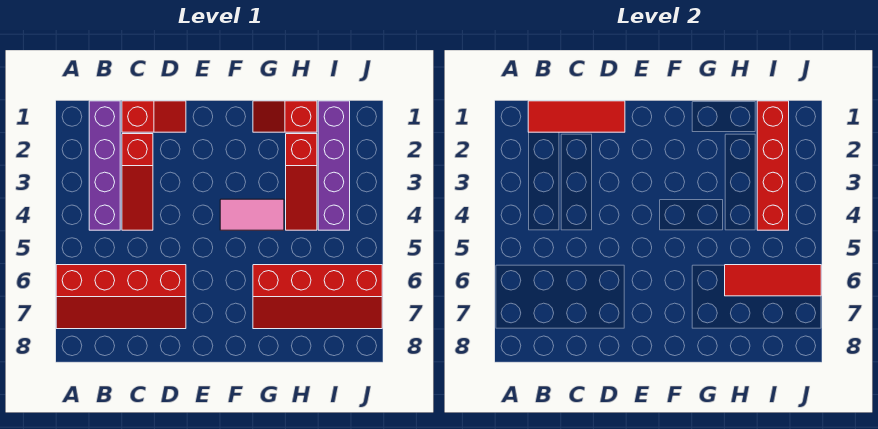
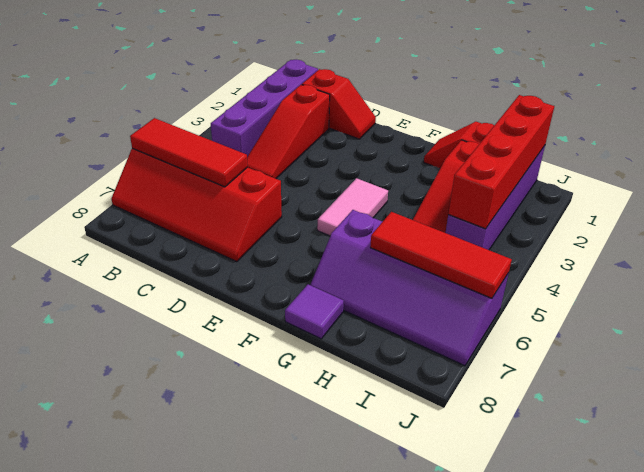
red tile B1:D1 level 2 -> red tile A6:C6 level 2
pink tile F4:G4 level 1 -> pink tile F4:F5 level 1
red slope G6:J7 level 1 top 6 -> purple slope G6:J7 level 1 top 6
none -> purple tile G8 level 1

